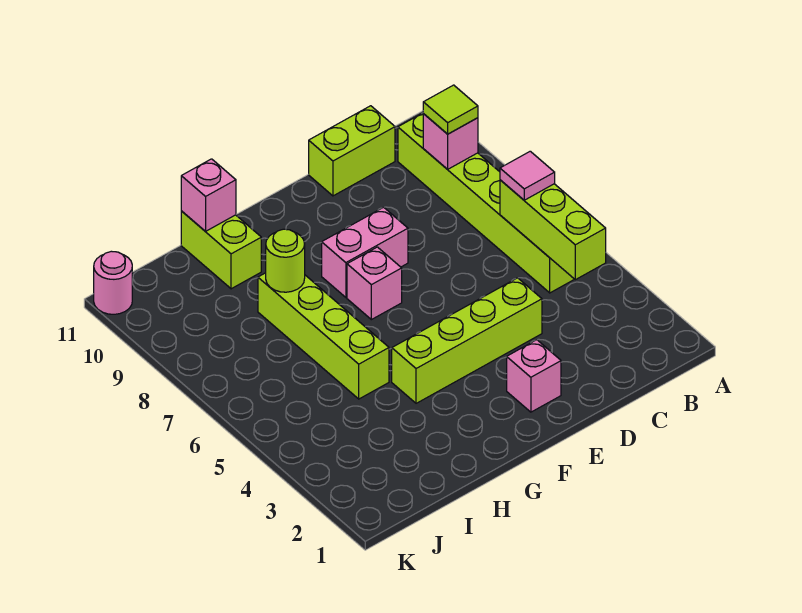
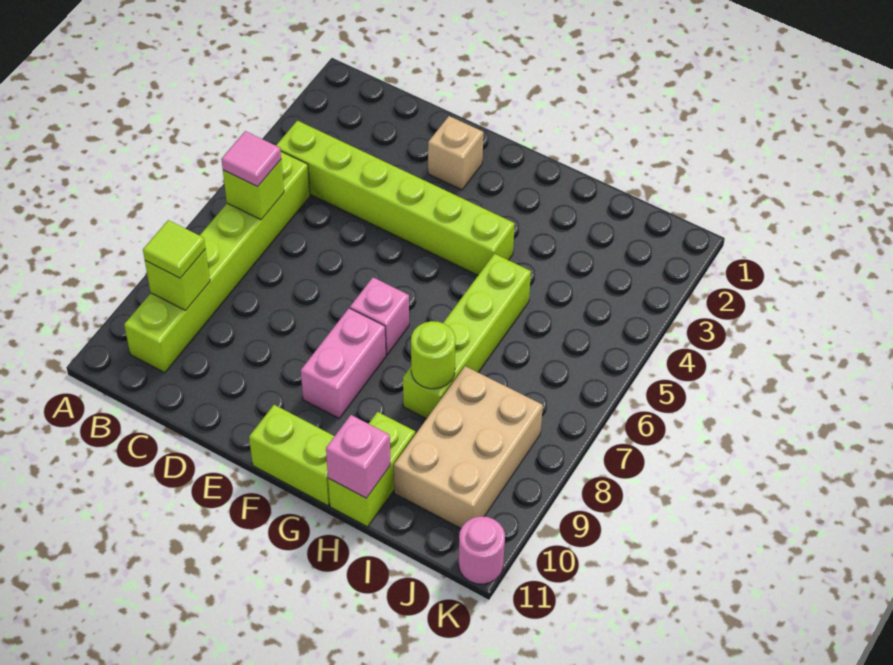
lime brick B4:B6 level 2 -> lime brick B6 level 2
pink brick B9 level 2 -> lime brick B9 level 2
lime brick C11:D11 level 1 -> lime brick F11:G11 level 1
lime brick D4:G4 level 1 -> lime brick B4:G4 level 1
pink brick E2 level 1 -> tan brick E2 level 1
pink brick E8:F8 level 1 -> pink brick F8:F9 level 1
none -> tan brick I8:J10 level 1

